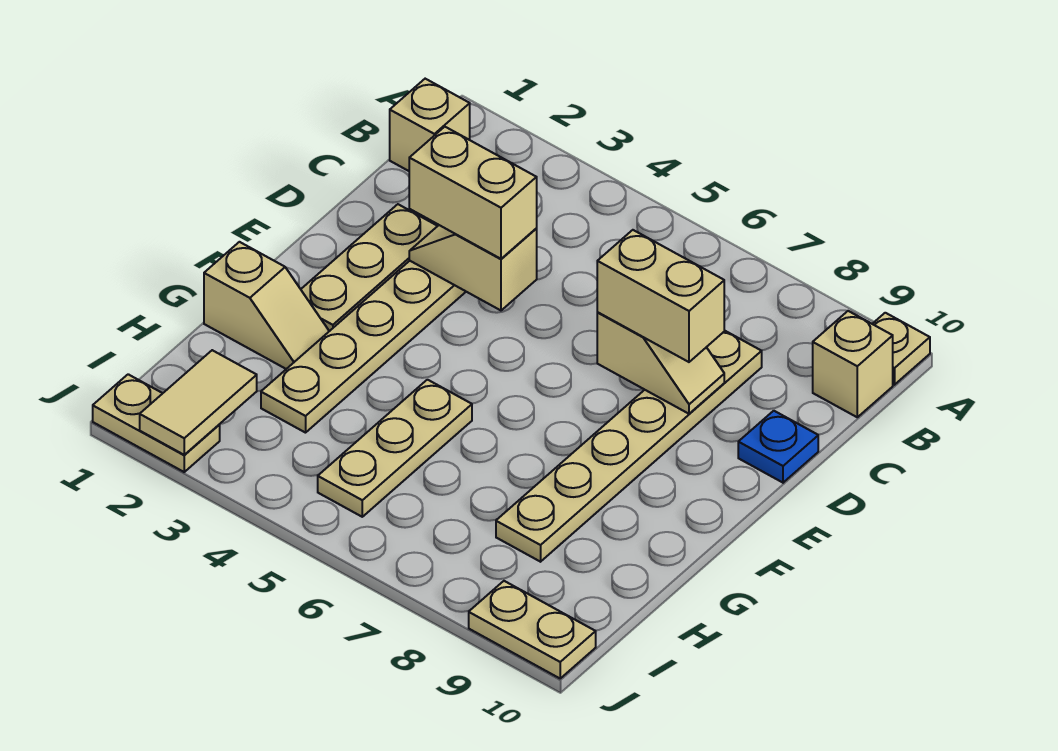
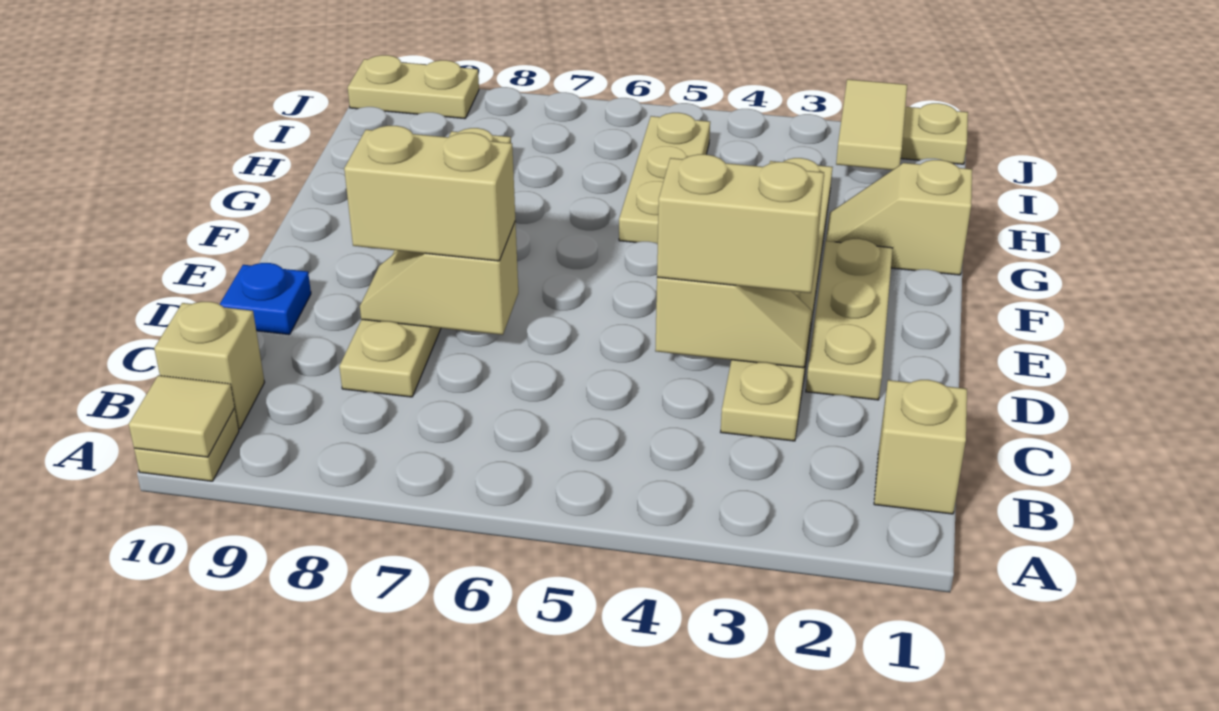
none -> tan tile A10 level 2

